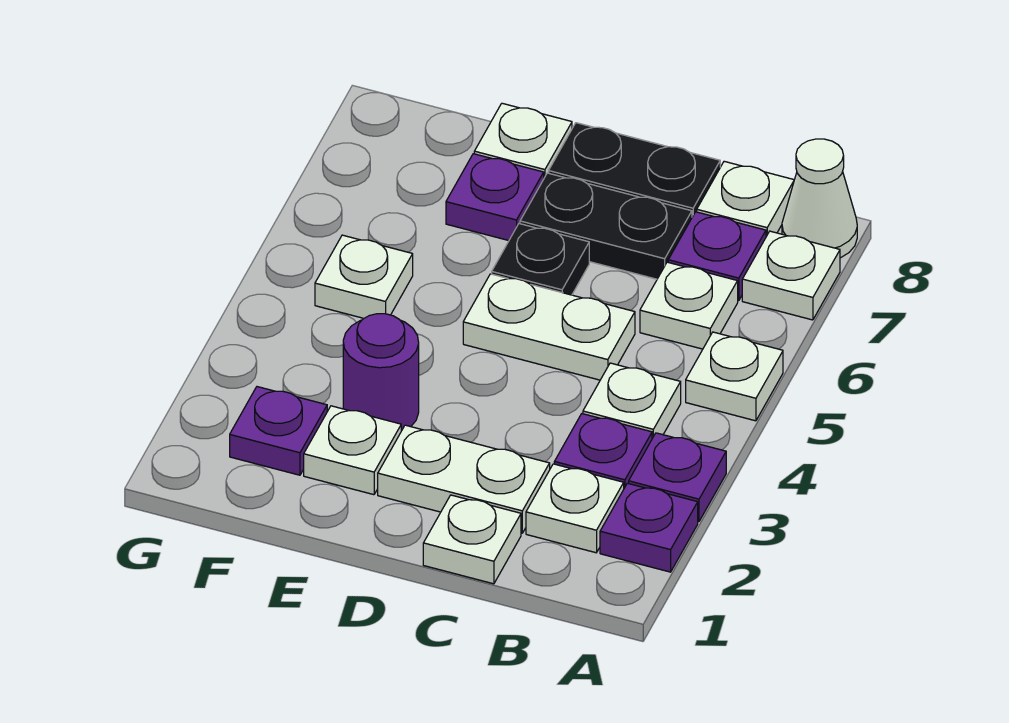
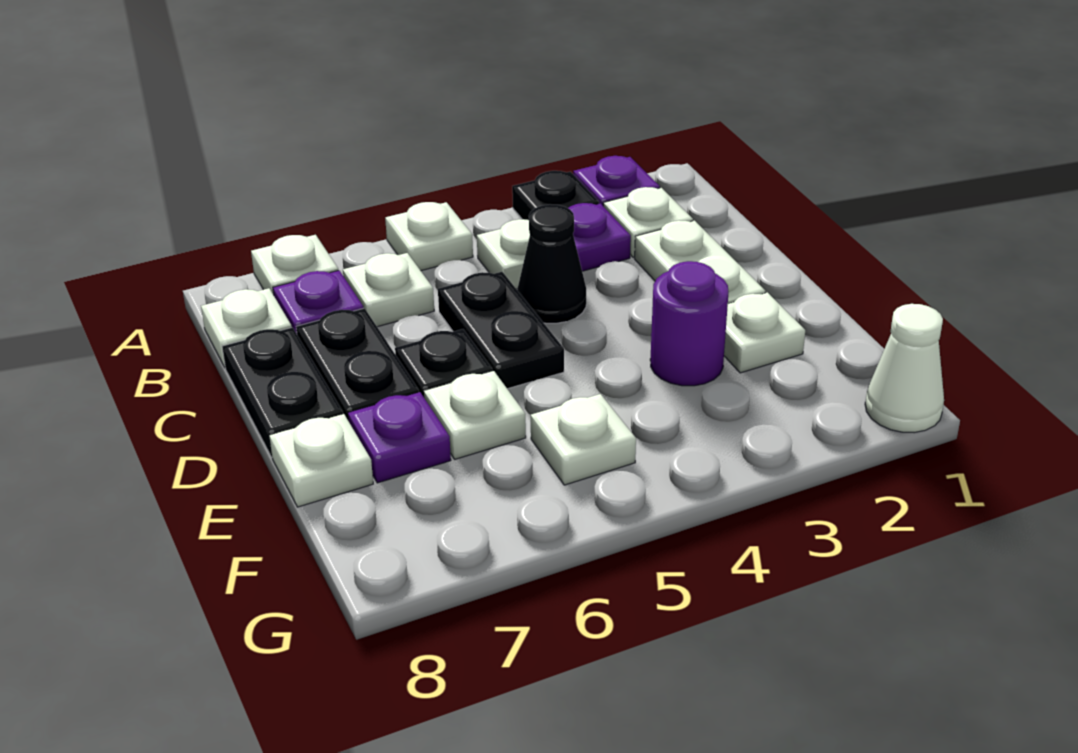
purple plate A3 level 1 -> black plate A3 level 1
white cone A8 level 1 -> white cone G1 level 1
white plate C1 level 1 -> white plate E6 level 1
none -> black cone C4 level 1
white plate C5:D5 level 1 -> black plate C5:D5 level 1
purple plate F2 level 1 -> none

